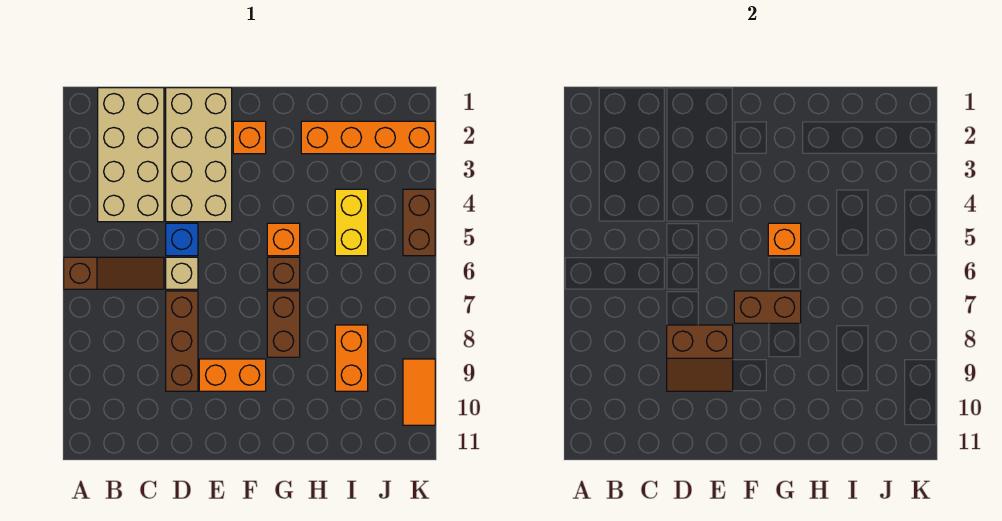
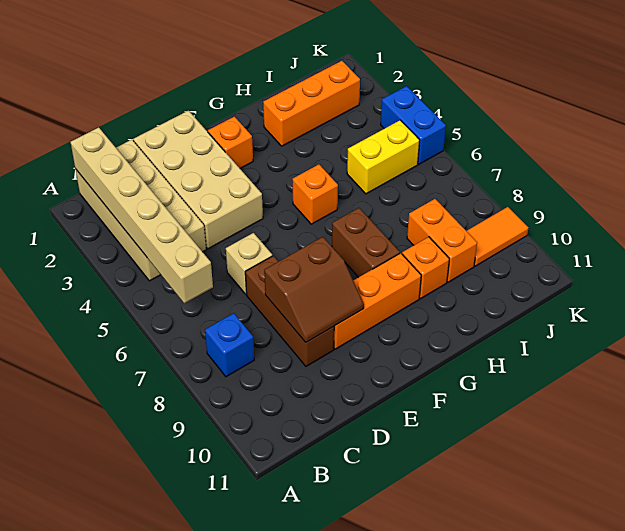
brown slope A6:C6 level 1 top A -> none
none -> tan brick B1:B6 level 2
blue brick D5 level 1 -> blue brick B8 level 1
orange brick E9:F9 level 1 -> orange brick E9:G9 level 1
brown brick F7:G7 level 2 -> none
orange brick G5 level 2 -> orange brick H9 level 1
brown brick G6 level 1 -> none
orange brick H2:K2 level 1 -> orange brick H2:J2 level 1
yellow brick I4:I5 level 1 -> yellow brick I5:J5 level 1
brown brick K4:K5 level 1 -> blue brick K4:K5 level 1
orange tile K9:K10 level 1 -> orange tile J9:K9 level 1

